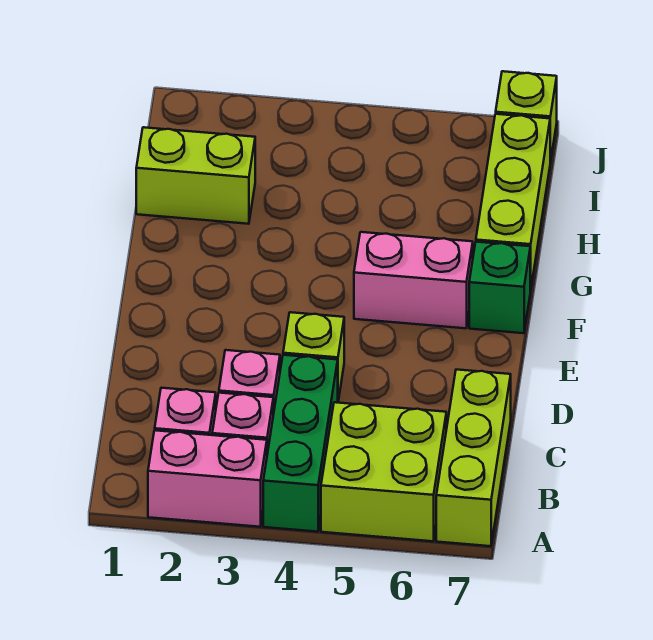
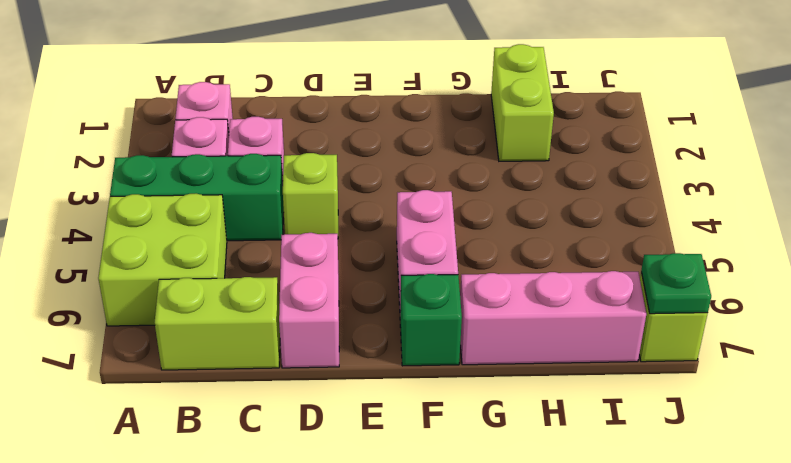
pink brick A2:A3 level 1 -> pink brick D6:D7 level 1
lime brick A7:C7 level 1 -> lime brick B7:C7 level 1
lime brick G7:I7 level 1 -> pink brick G7:I7 level 1
none -> green plate J7 level 2

